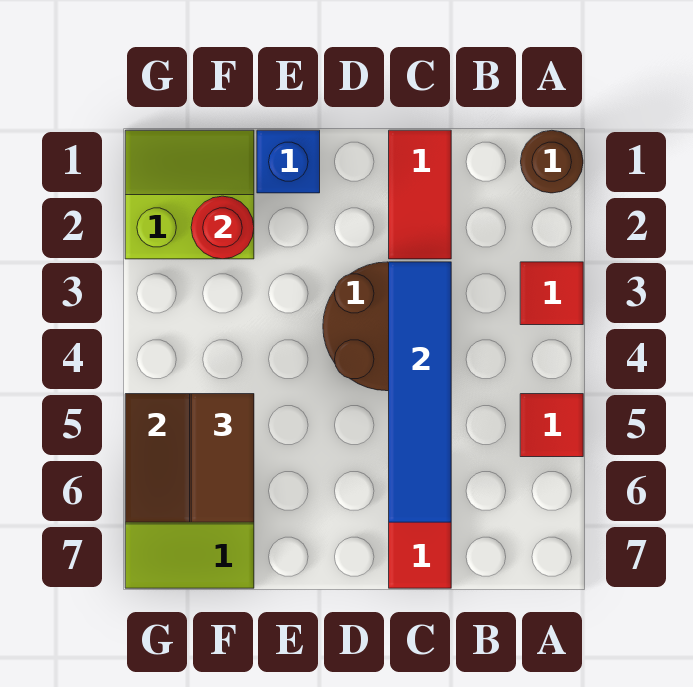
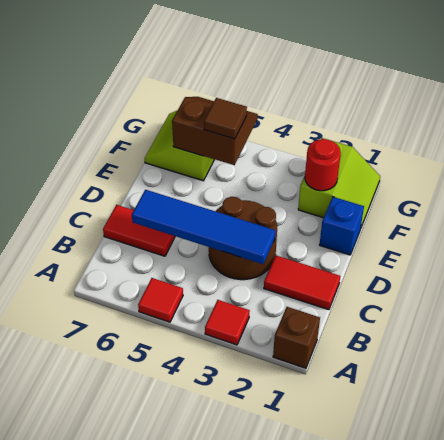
brown round brick A1 level 1 -> brown brick A1 level 1
brown tile F5:F6 level 3 -> brown tile F5 level 3

